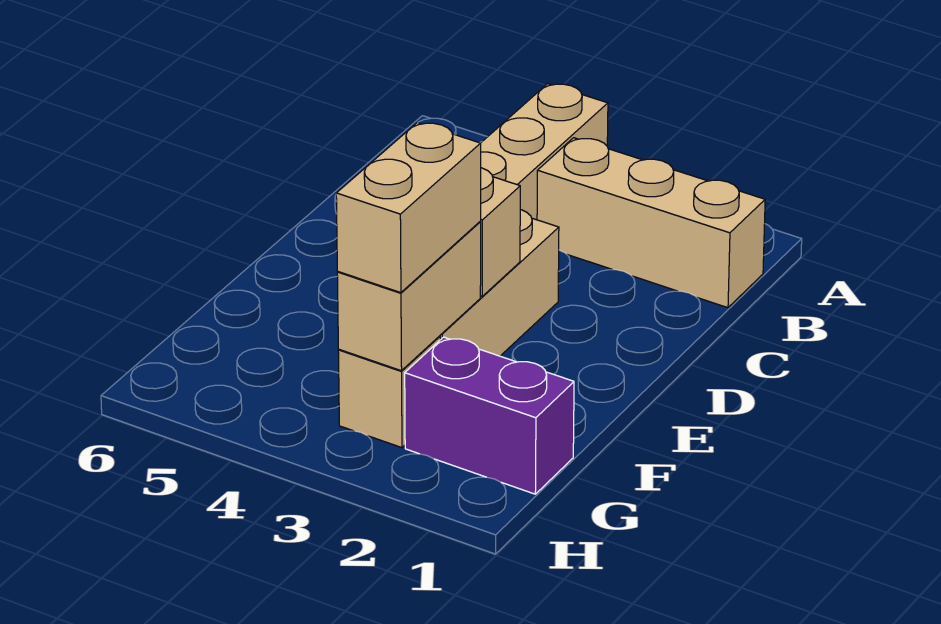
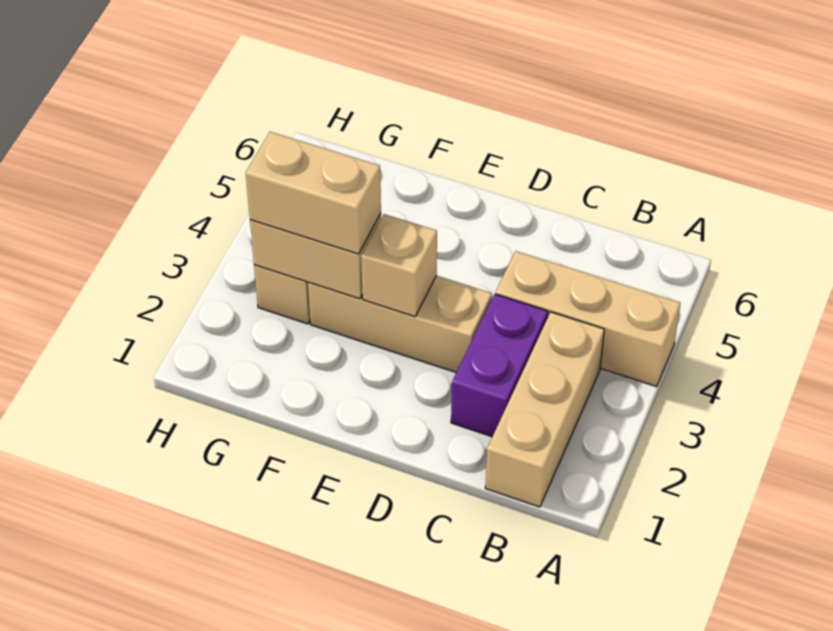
purple brick G1:G2 level 1 -> purple brick C2:C3 level 1

